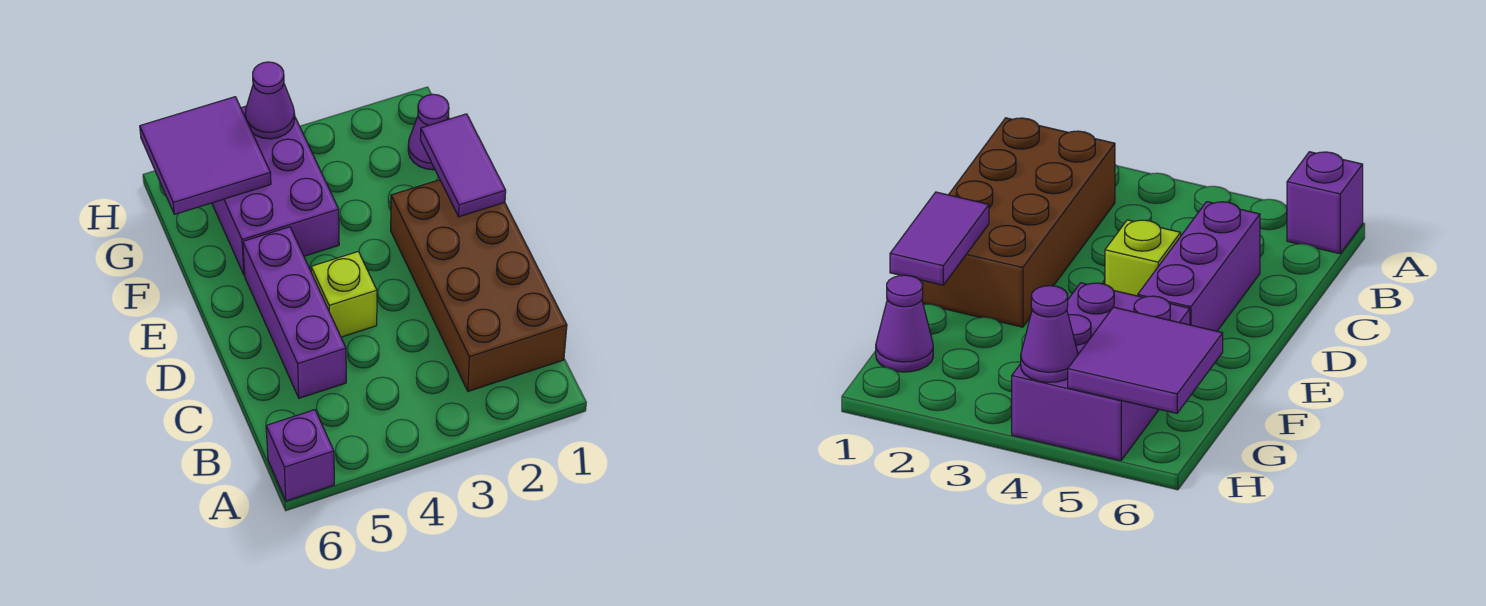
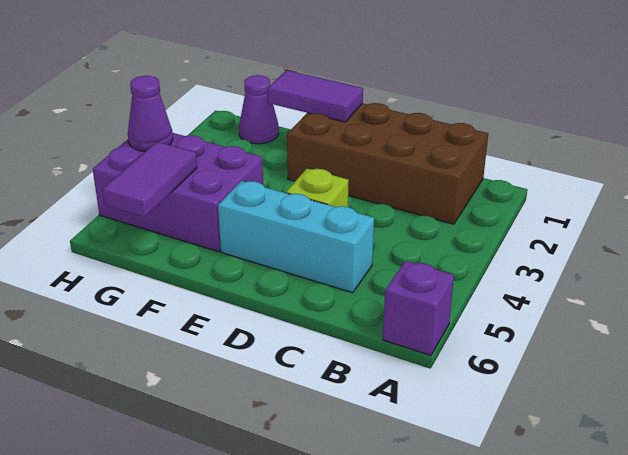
purple brick C5:E5 level 1 -> cyan brick C5:E5 level 1
purple tile G5:H6 level 2 -> purple tile G5:G6 level 2

